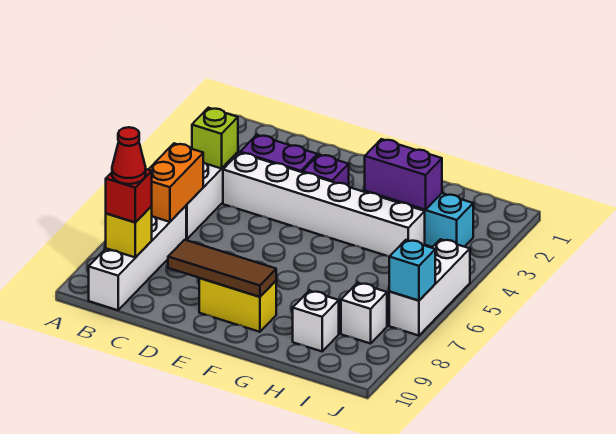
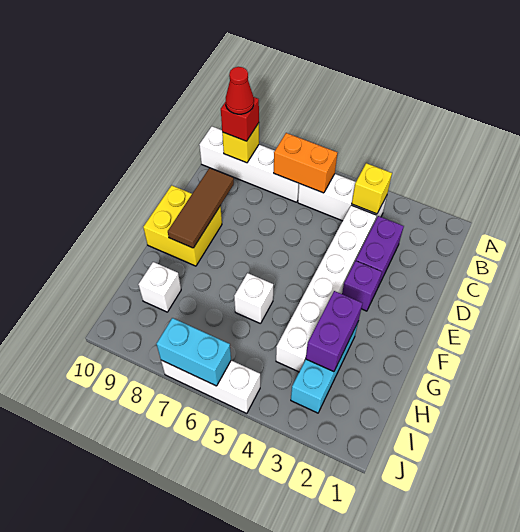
lime brick B4 level 2 -> yellow brick B4 level 2
yellow brick E9:F9 level 1 -> yellow brick E9:F10 level 1
white brick I8 level 1 -> white brick G6 level 1
cyan brick J7 level 2 -> cyan brick J6:J7 level 2

